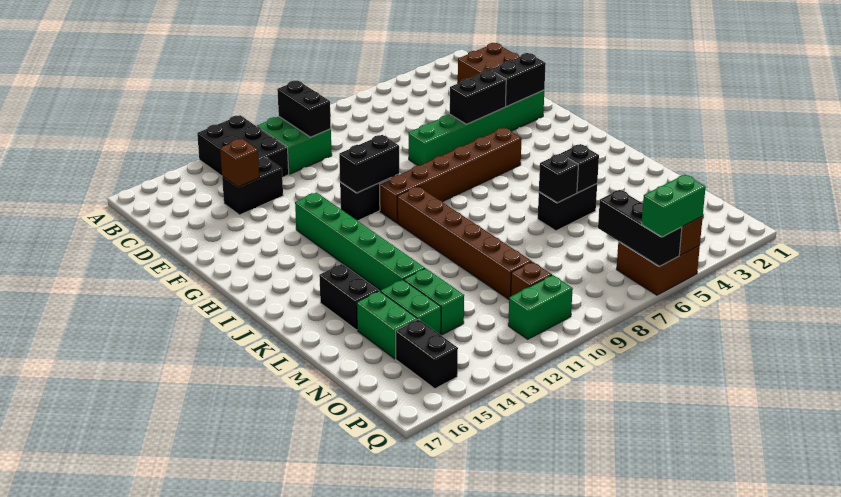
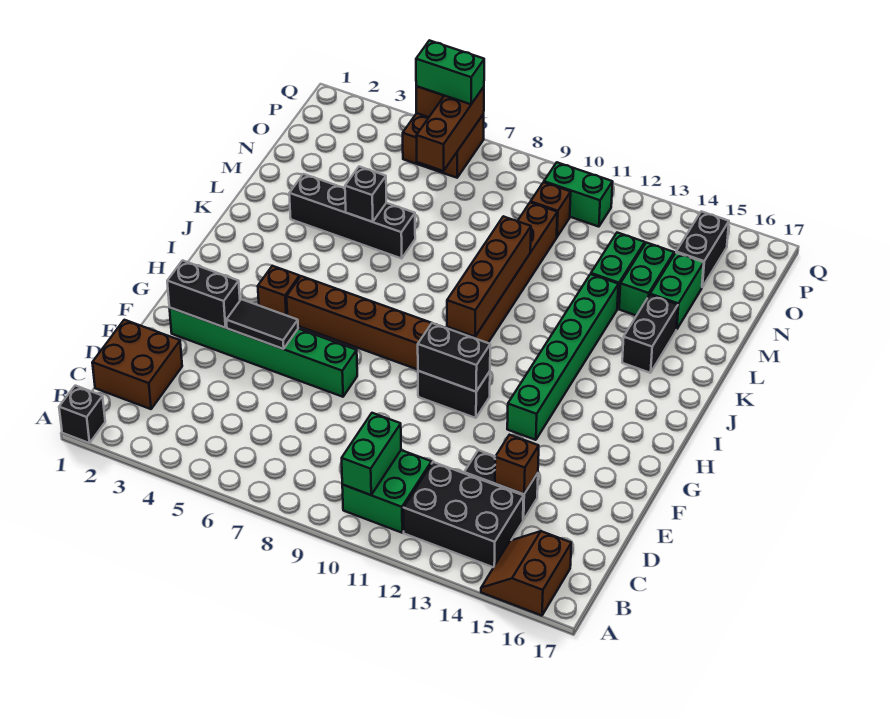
black brick A12:C13 level 1 -> black brick B12:C14 level 1
none -> brown slope A15:B16 level 1 top 16
black brick B10:C10 level 2 -> green brick B10:C10 level 2
black brick F4:F5 level 2 -> black tile F4:F5 level 2
none -> brown brick H4 level 1
none -> brown brick I10:L10 level 2
black brick L5:L6 level 1 -> black brick L3:L6 level 1
black brick L6 level 2 -> black brick A1 level 1
black brick O6:Q6 level 2 -> brown brick O6:Q6 level 2

